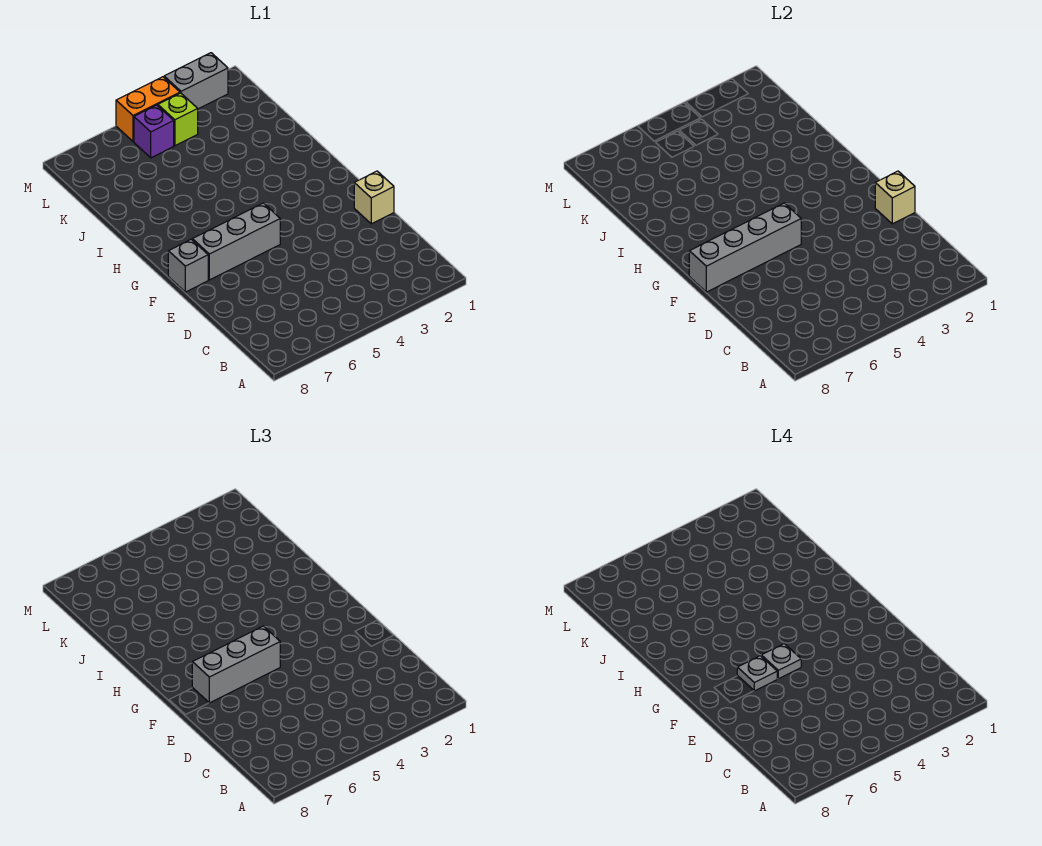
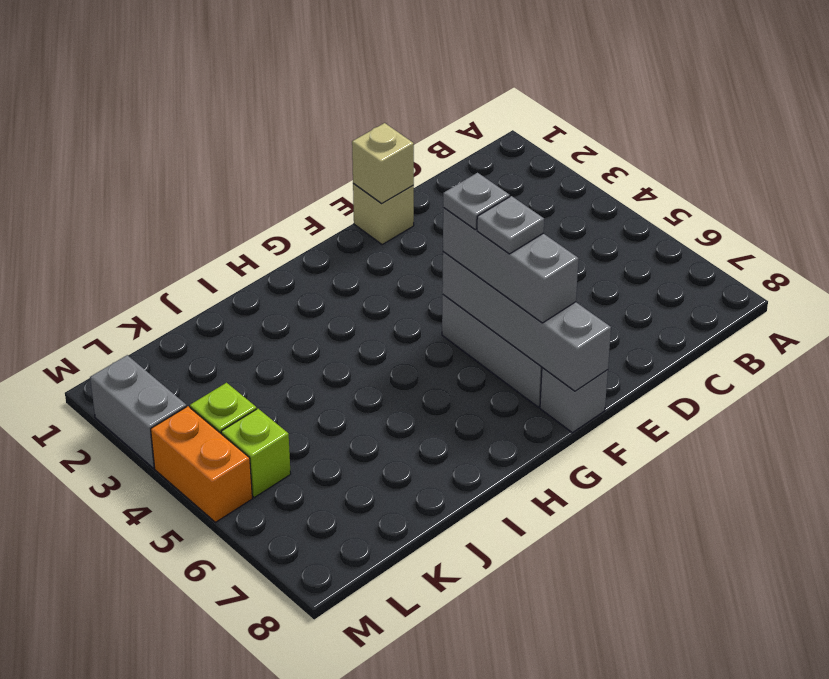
purple brick L5 level 1 -> lime brick L5 level 1

